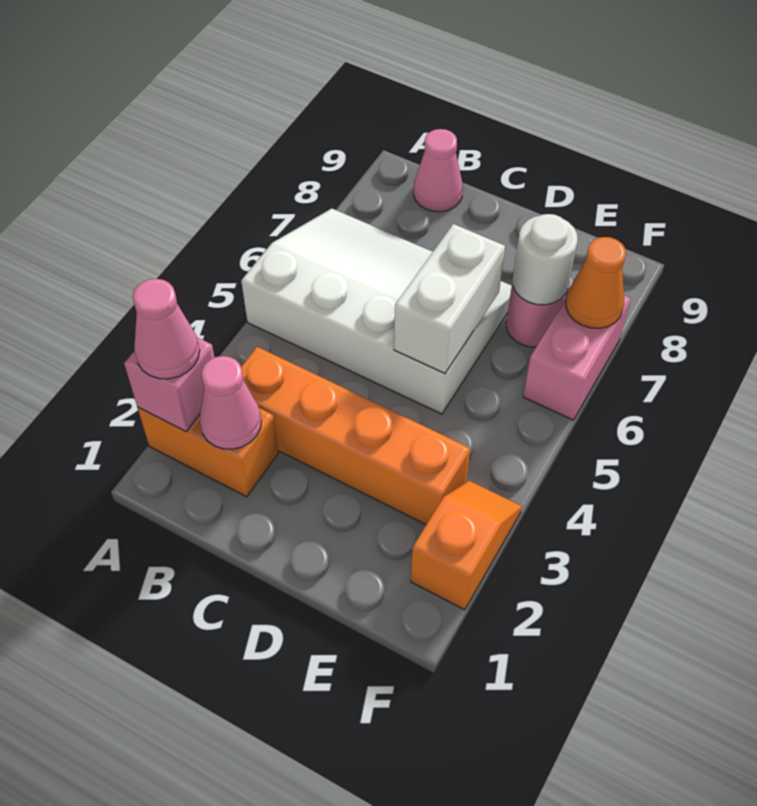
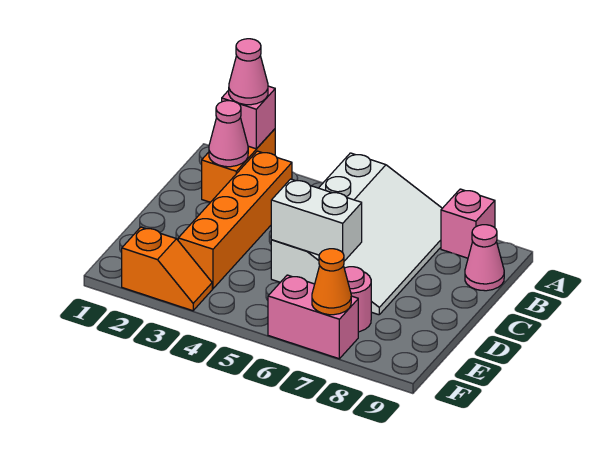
none -> pink brick A8 level 1
white round brick E7 level 2 -> none

